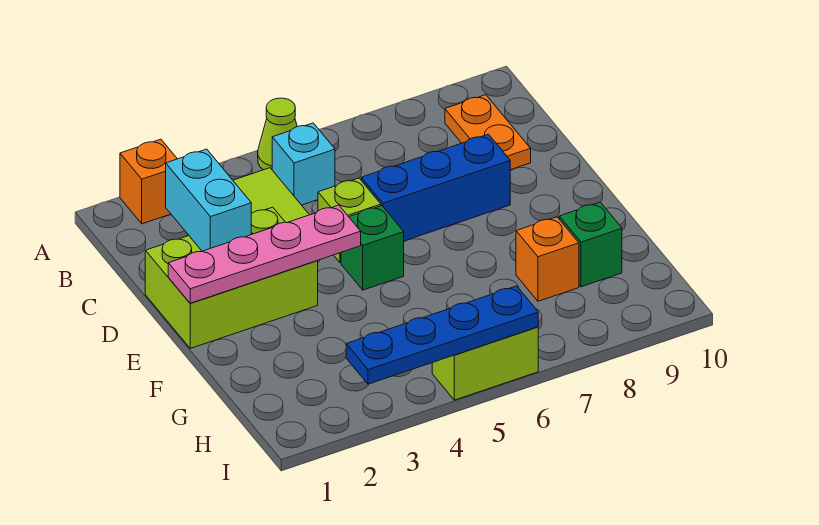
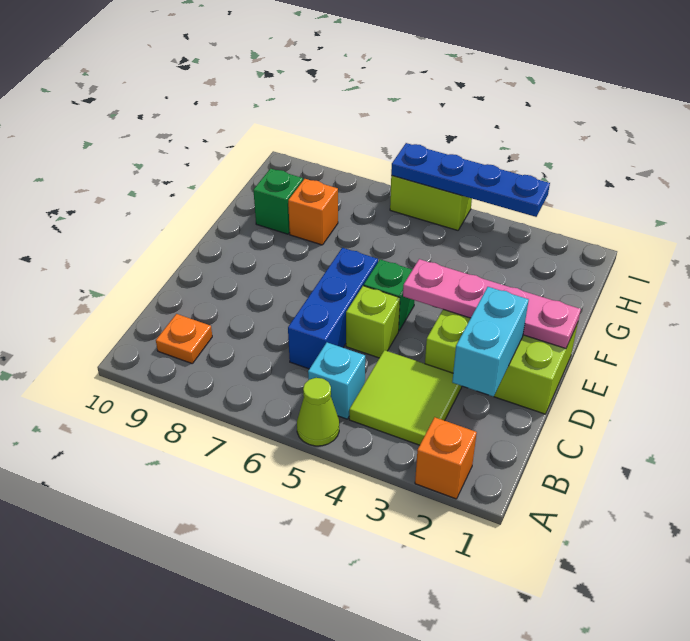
orange plate B9:C9 level 1 -> orange plate B9 level 1
blue brick D6:D8 level 1 -> blue brick C6:E6 level 1

